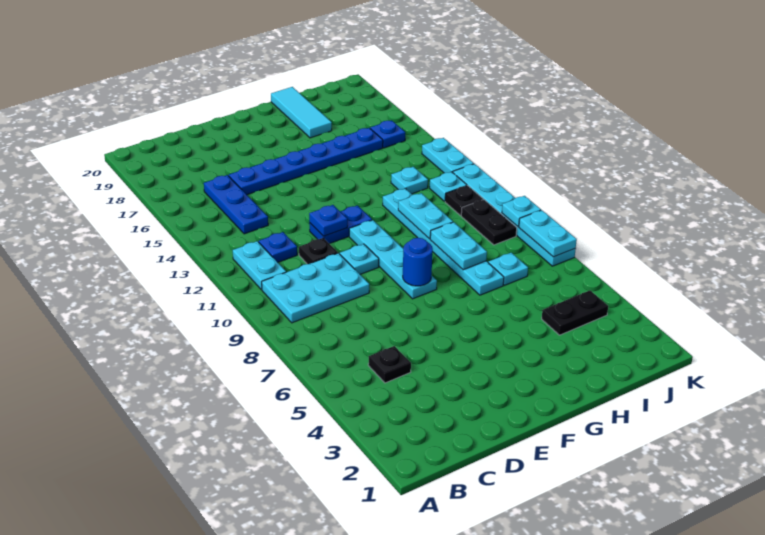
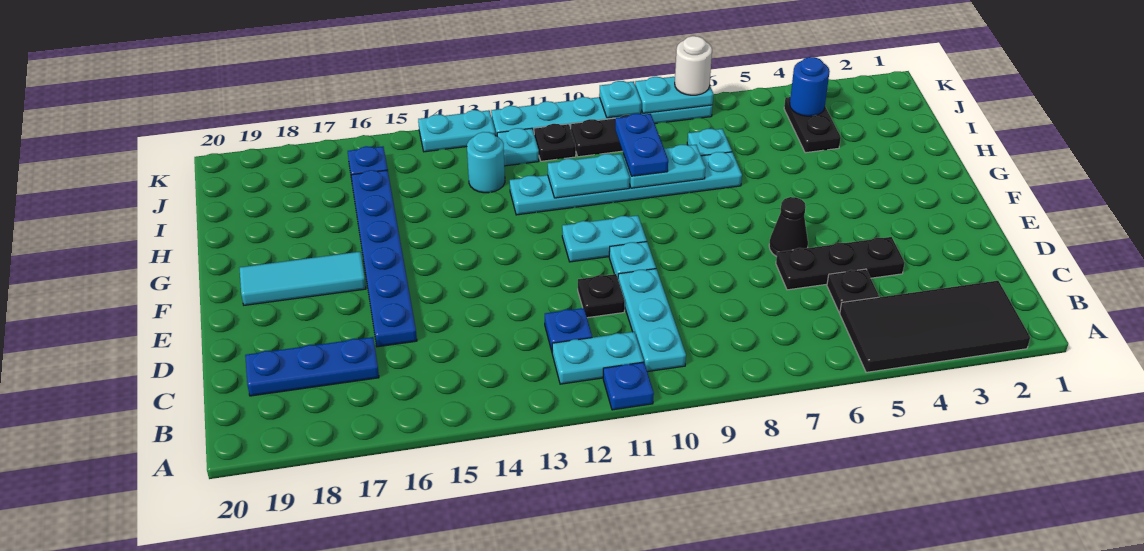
none -> black tile A2:B5 level 1
cyan plate B9:D10 level 1 -> cyan plate B10:D10 level 1
blue plate C14:C16 level 1 -> blue plate C17:C19 level 1
none -> black plate D4:D6 level 1
none -> black cone E6 level 1
blue plate E12:F12 level 1 -> blue plate H9:I9 level 3
blue plate E12 level 2 -> blue plate A11 level 1
cyan plate F8:F11 level 1 -> cyan plate F10:F11 level 1
blue round brick F8 level 2 -> blue round brick J4 level 2
cyan tile H18:H20 level 1 -> cyan tile F17:F19 level 1
cyan plate I13 level 1 -> cyan round brick I13 level 1
none -> white round brick K7 level 3

